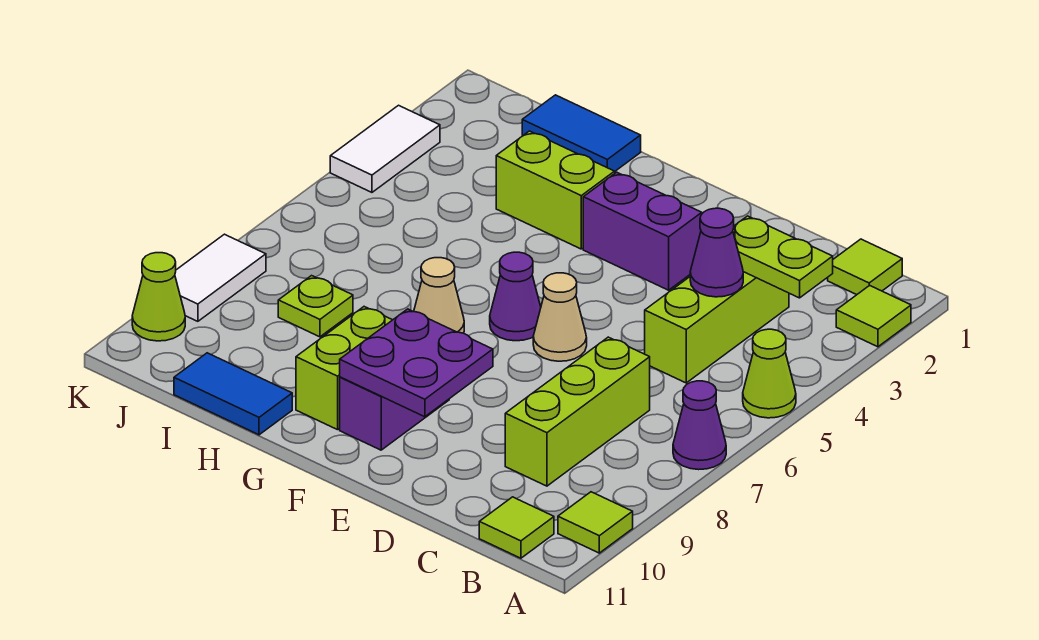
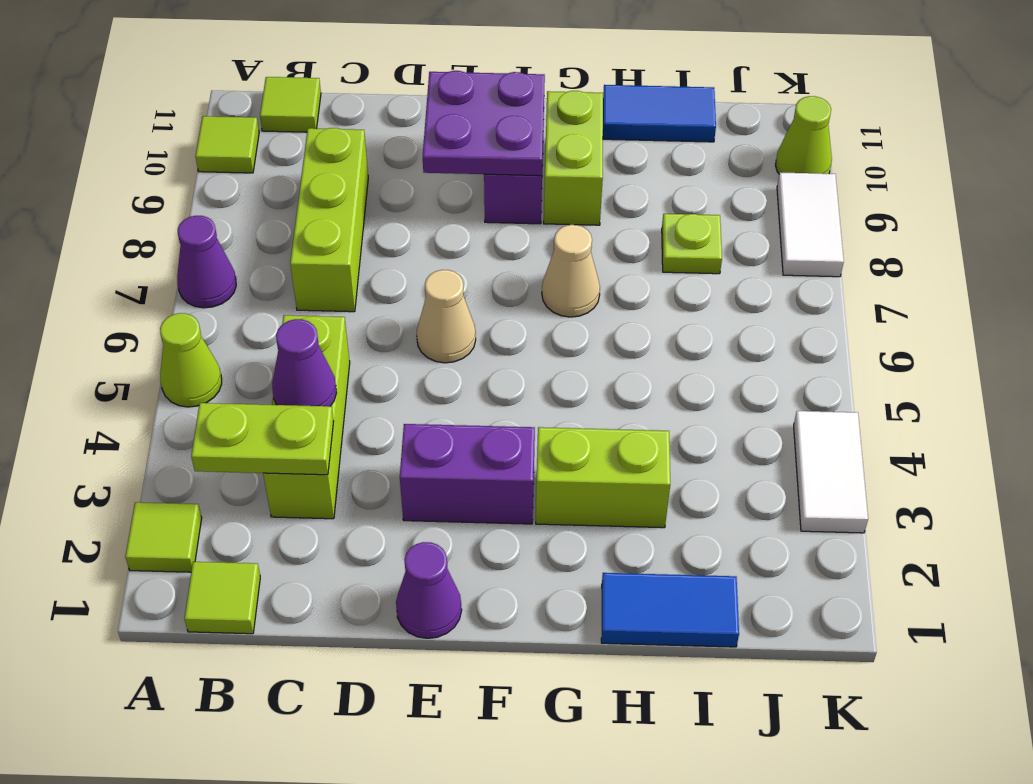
purple cone F6 level 1 -> purple cone E1 level 1

